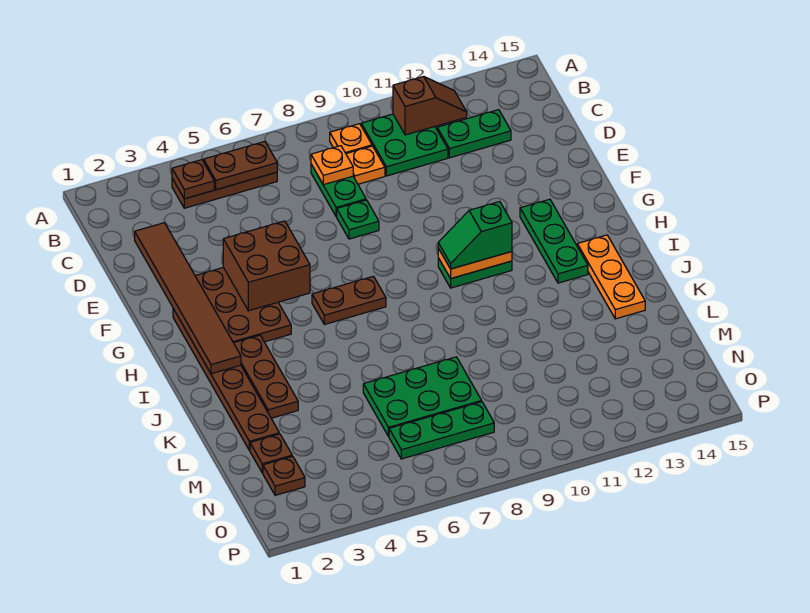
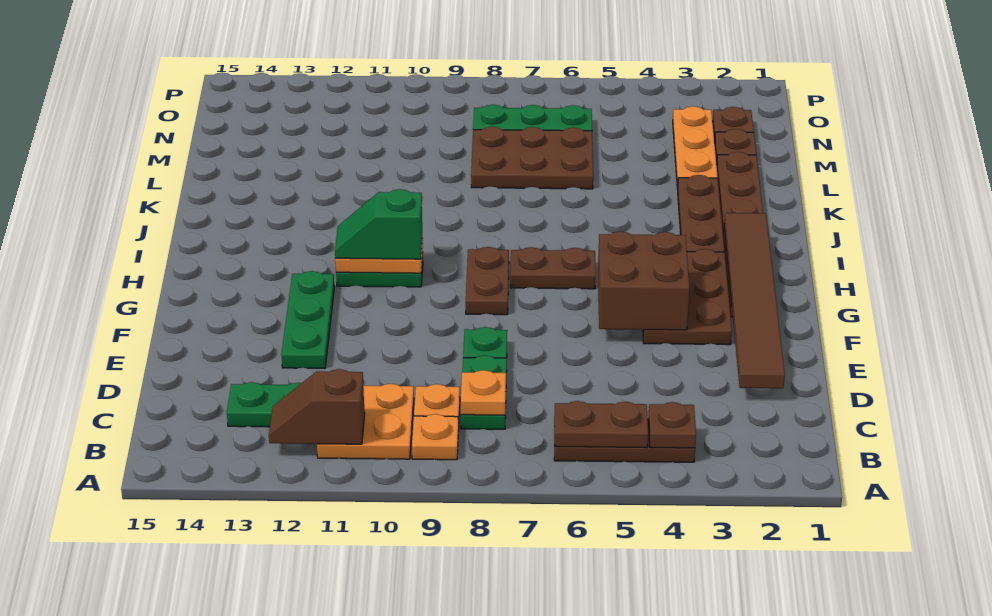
green plate B10:C11 level 1 -> orange plate B10:C11 level 1
none -> brown plate G8:H8 level 1
green plate G13:I13 level 1 -> green plate E12:G12 level 1
green slope H10:H11 level 3 top 11 -> green slope H10:H11 level 3 top 10
orange plate I14:K14 level 1 -> orange plate L3:N3 level 1
green plate L6:M8 level 1 -> brown plate L6:M8 level 1

